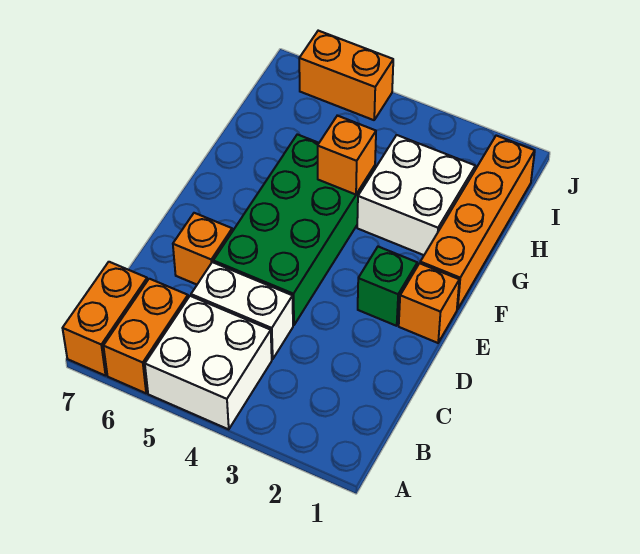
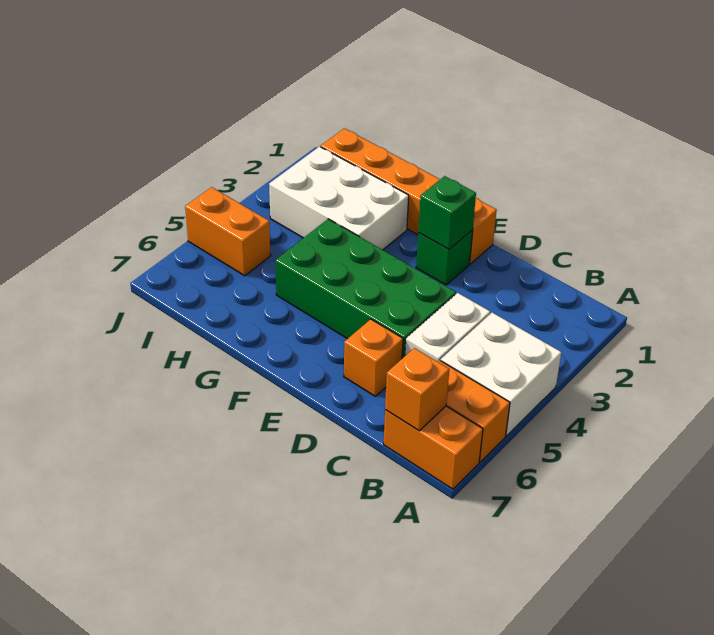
none -> green brick E2 level 2
white brick G2:H3 level 1 -> white brick G2:I3 level 1
orange brick G4 level 2 -> orange brick B7 level 2
orange brick J5:J6 level 1 -> orange brick I5:J5 level 1

